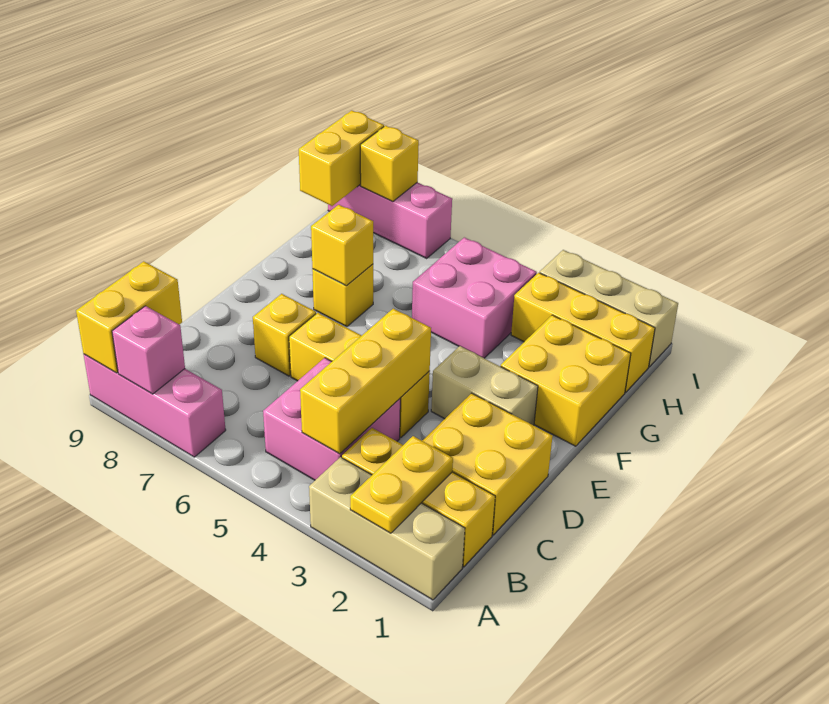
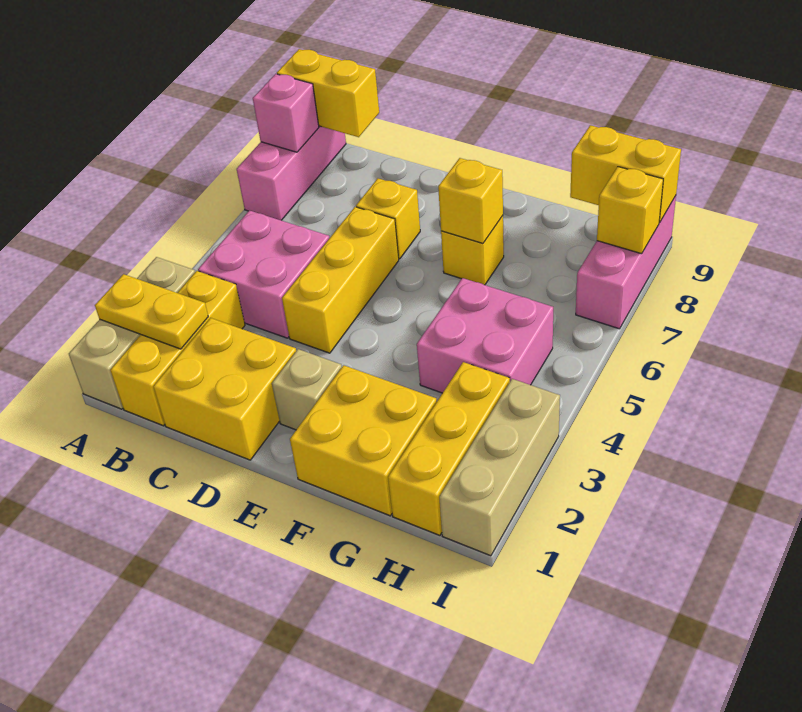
yellow brick B4:D4 level 2 -> none
tan brick E2:E3 level 1 -> tan brick E2 level 1

